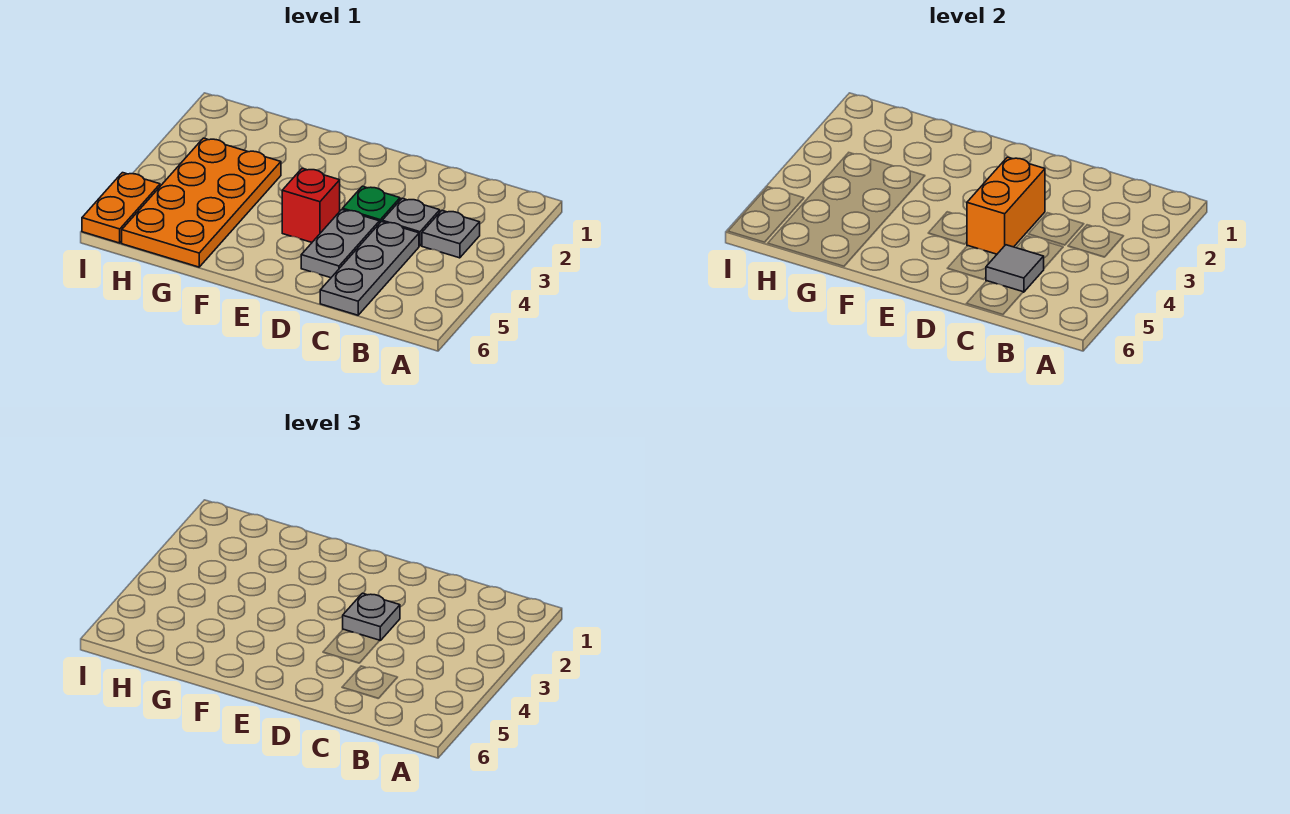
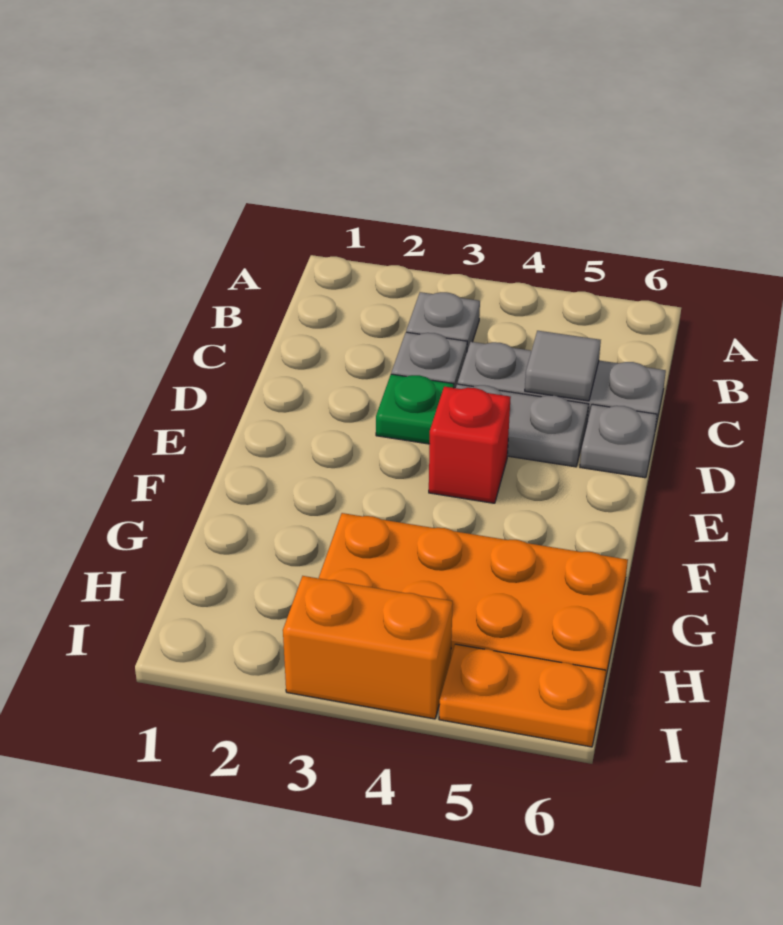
orange brick D3:D4 level 2 -> orange brick I3:I4 level 1
grey plate D3 level 3 -> grey plate D6 level 1

